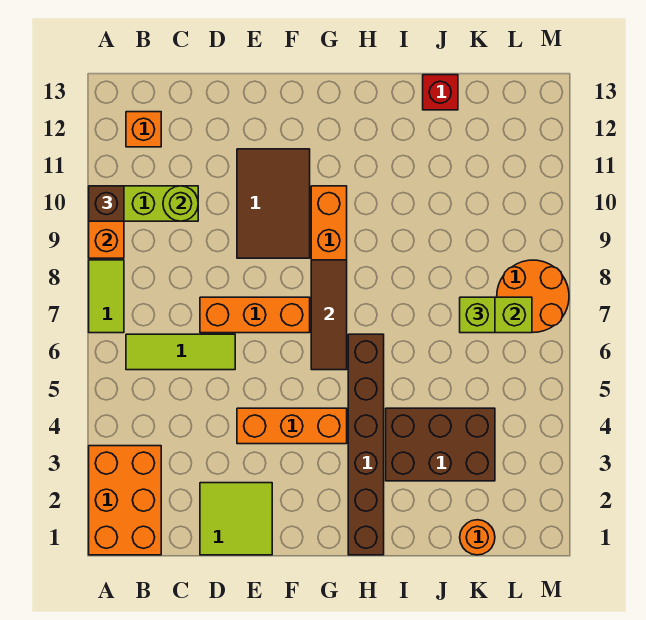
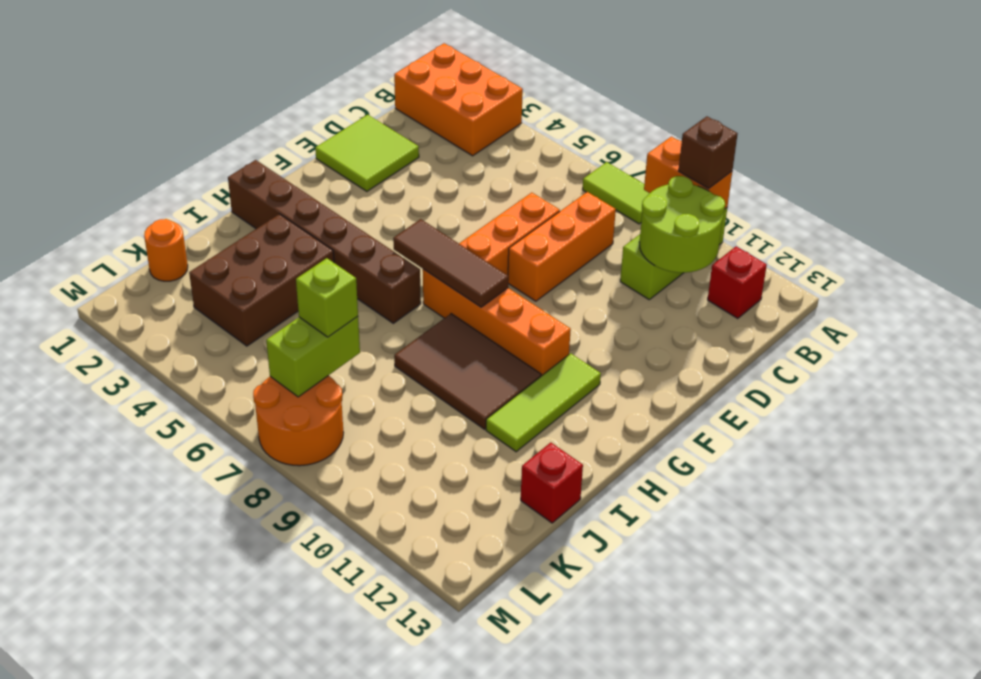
lime tile B6:D6 level 1 -> lime tile G11:I11 level 1
orange brick B12 level 1 -> red brick B12 level 1
lime round brick C10 level 2 -> lime round brick B10:C11 level 2
orange brick E4:G4 level 1 -> orange brick C8:E8 level 1
brown tile E9:F11 level 1 -> brown tile H8:I10 level 1

